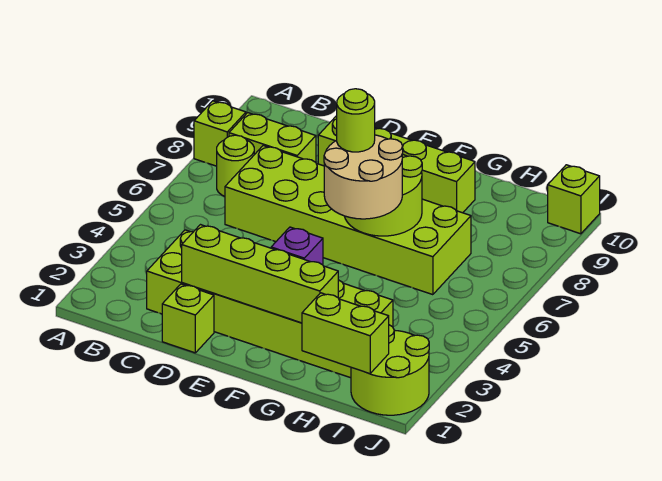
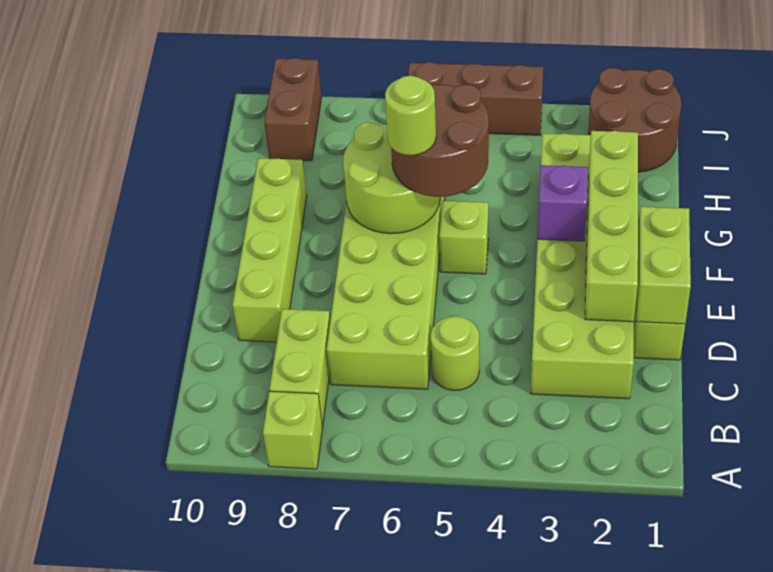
lime round brick B7 level 1 -> lime round brick C5 level 1
tan round brick F5:G6 level 3 -> brown round brick F5:G6 level 3
lime brick H1:I1 level 2 -> lime brick D1:E1 level 2
lime round brick I1:J2 level 1 -> brown round brick I1:J2 level 1
none -> brown brick I9:J9 level 1
none -> brown brick J4:J6 level 1
lime brick J10 level 1 -> lime brick F5 level 1

